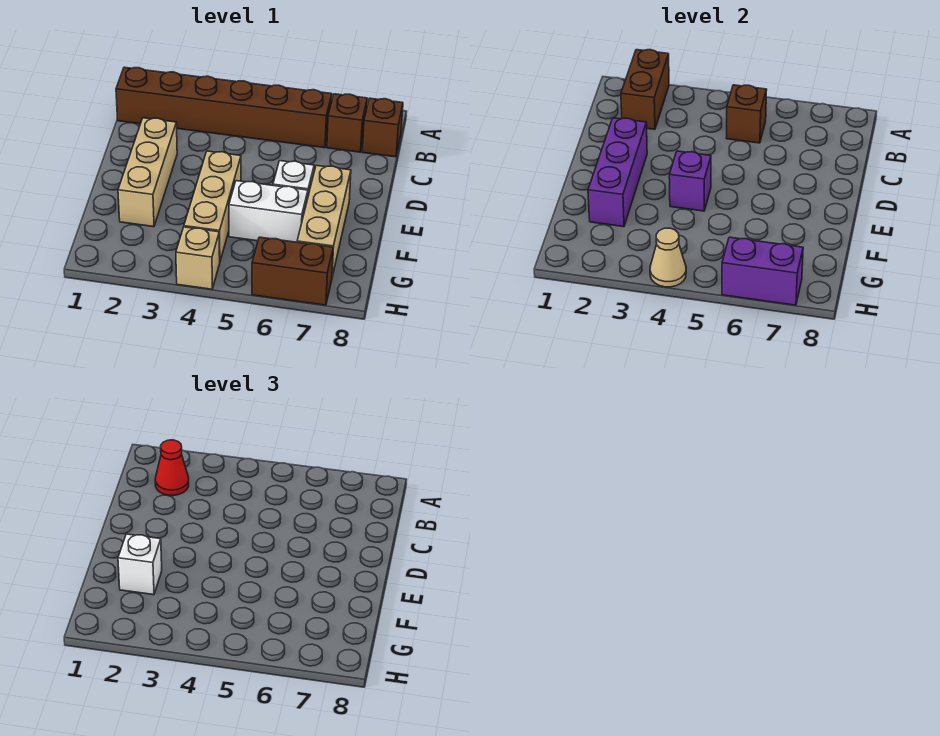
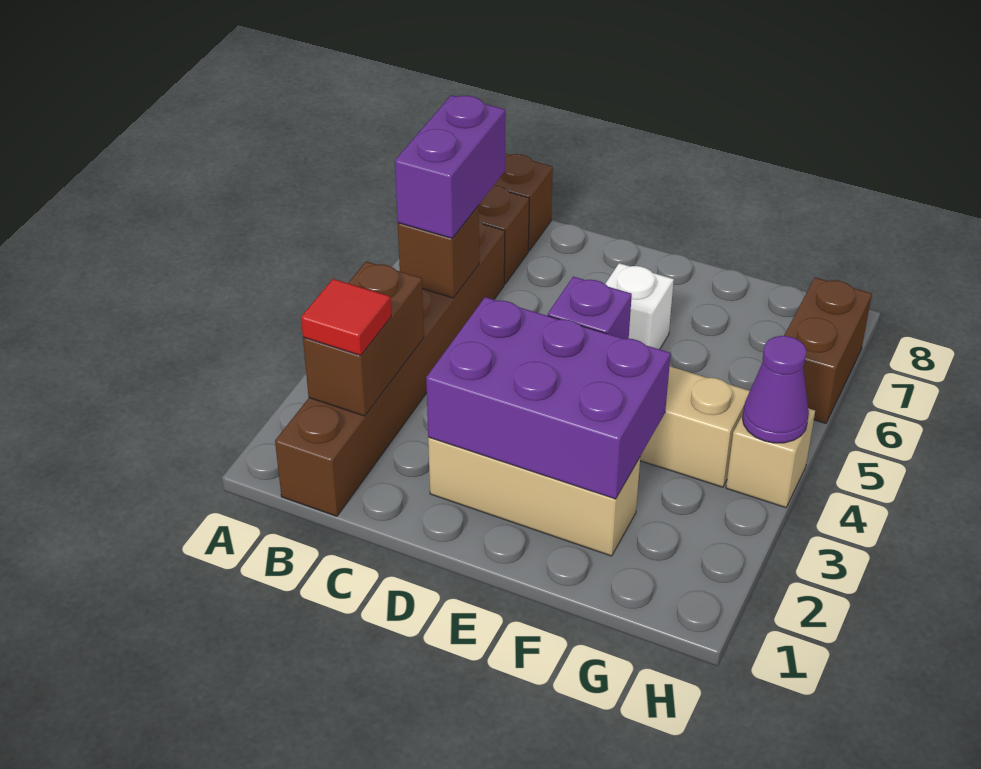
brown brick A2:B2 level 2 -> brown brick B2:B3 level 2
red cone B2 level 3 -> red tile B2 level 3
purple brick D2:F2 level 2 -> purple brick D2:F3 level 2
tan brick E7:G7 level 1 -> none
white brick F2 level 3 -> none
white brick F5:F6 level 1 -> none
tan cone H4 level 2 -> purple cone H4 level 2
purple brick H6:H7 level 2 -> purple brick B5:B6 level 3

